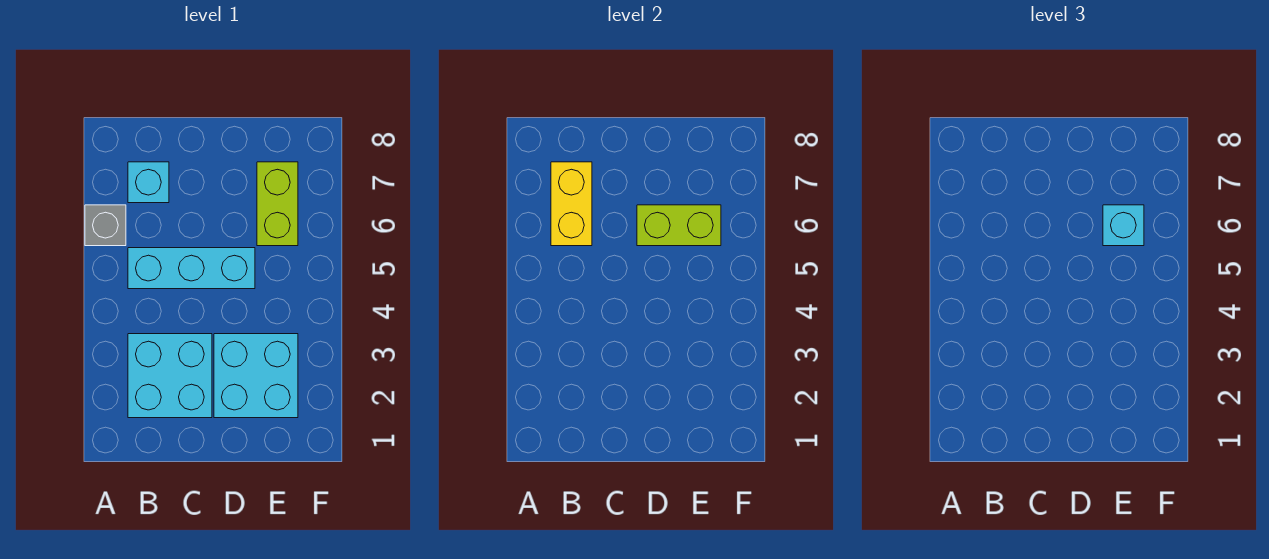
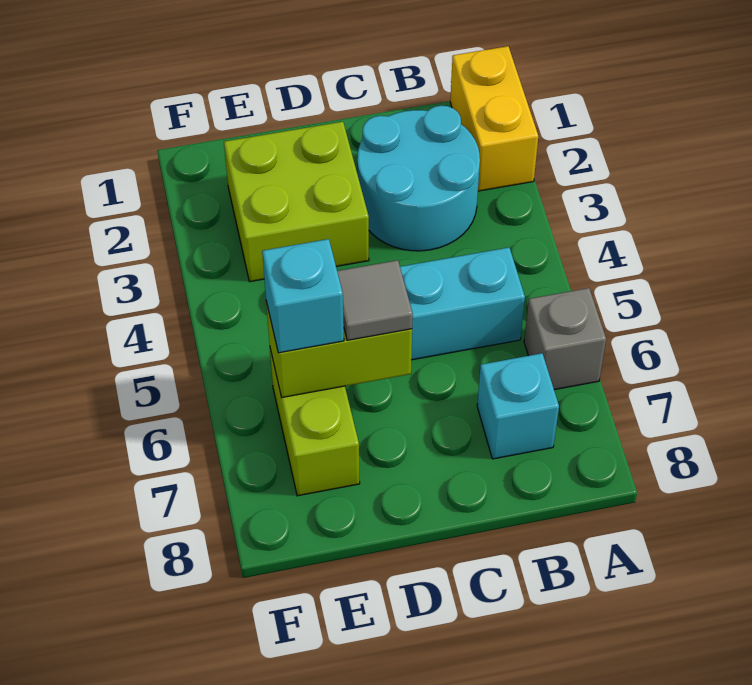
cyan brick B2:C3 level 1 -> cyan round brick B2:C3 level 1
yellow brick B6:B7 level 2 -> yellow brick A1:A2 level 1
cyan brick D2:E3 level 1 -> lime brick D2:E3 level 1
none -> grey tile D6 level 3

